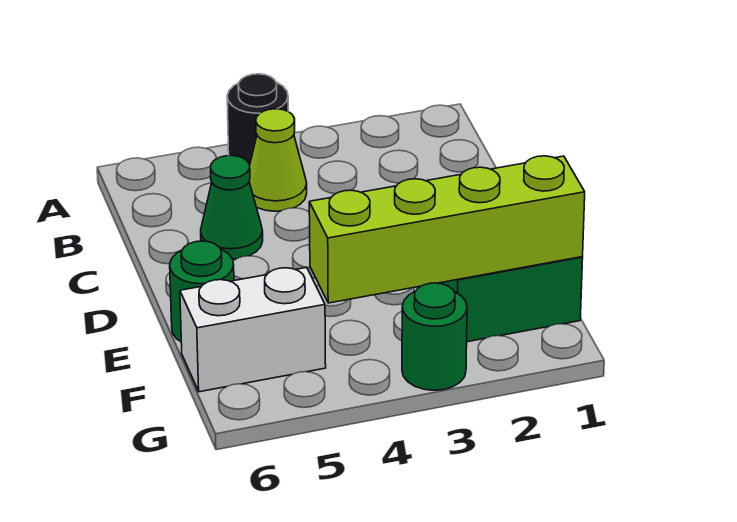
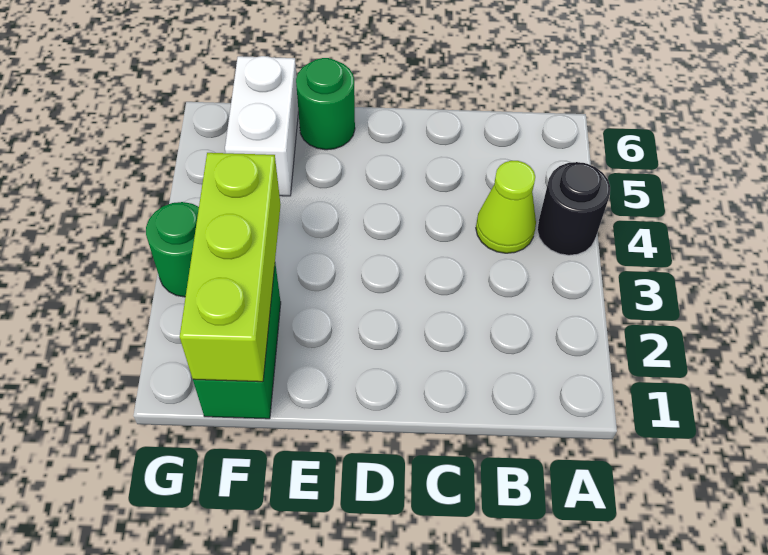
green cone C5 level 1 -> none
lime brick F1:F4 level 2 -> lime brick F1:F3 level 2

